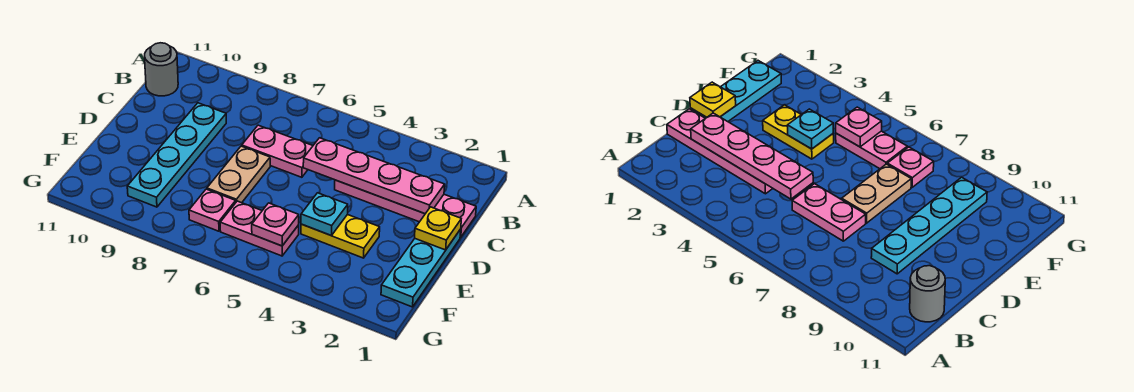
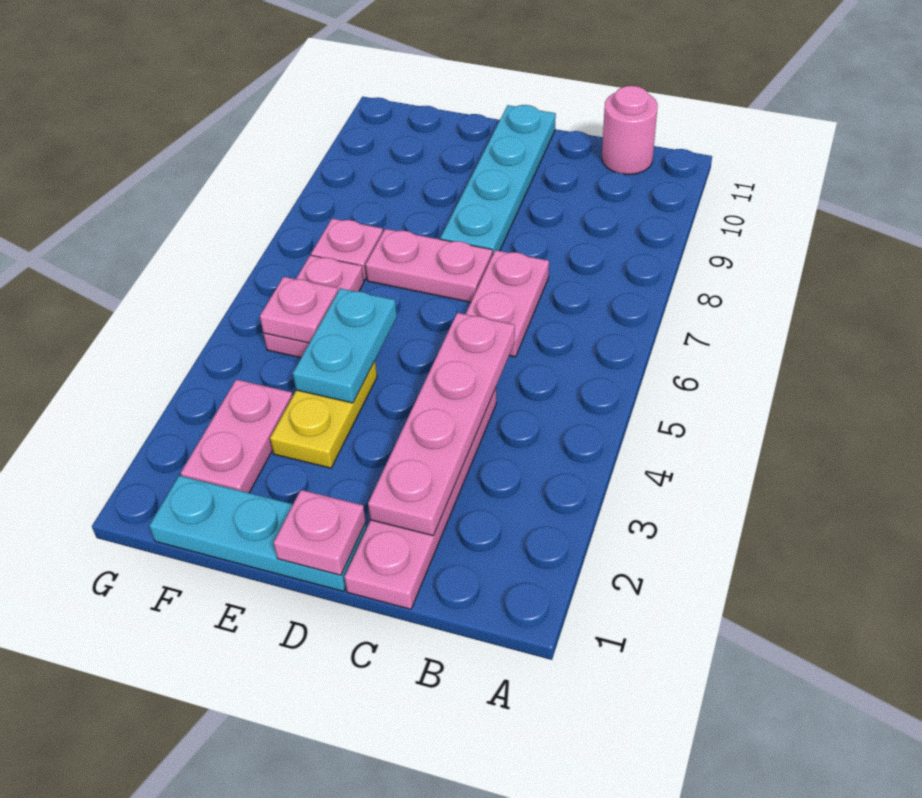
grey round brick B11 level 1 -> pink round brick B11 level 1
cyan plate C9:F9 level 1 -> cyan plate D8:D11 level 1
yellow plate D1 level 2 -> pink plate D1 level 2
tan plate D7:E7 level 1 -> pink plate D7:E7 level 1
cyan plate E4 level 2 -> cyan plate E4:E5 level 2
none -> pink plate F2:F3 level 1

